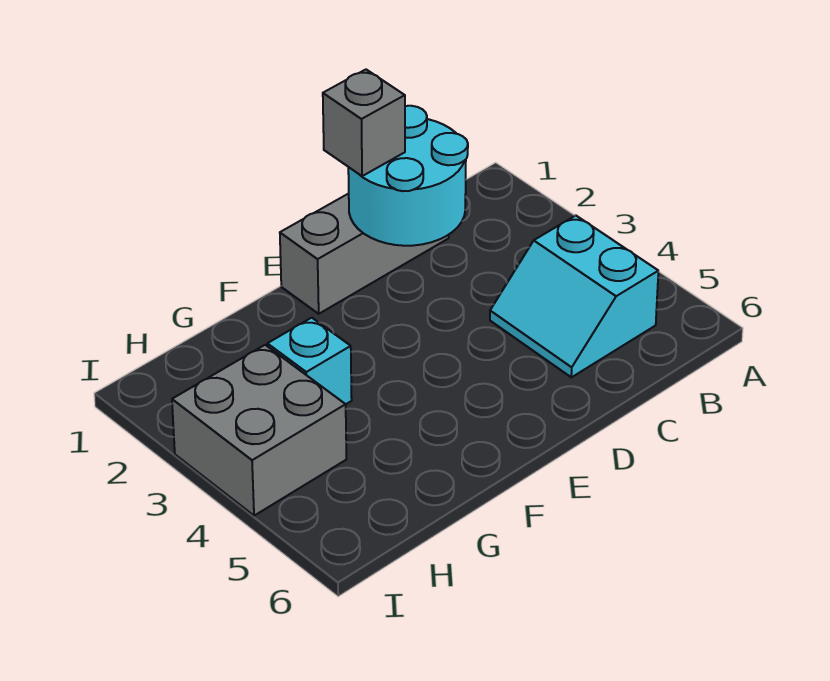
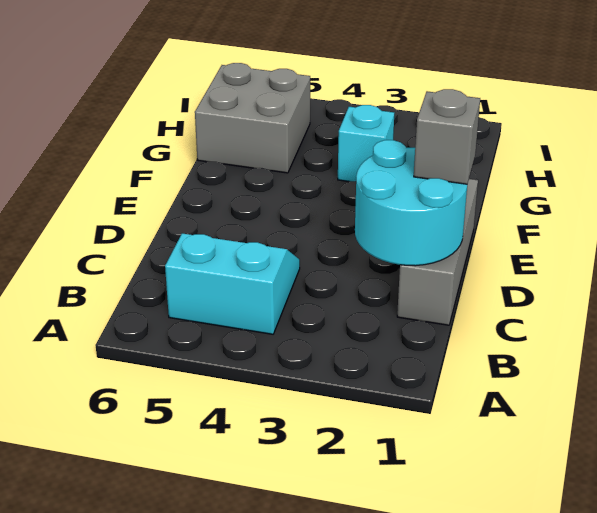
grey brick H3:I4 level 1 -> grey brick G5:H6 level 1

